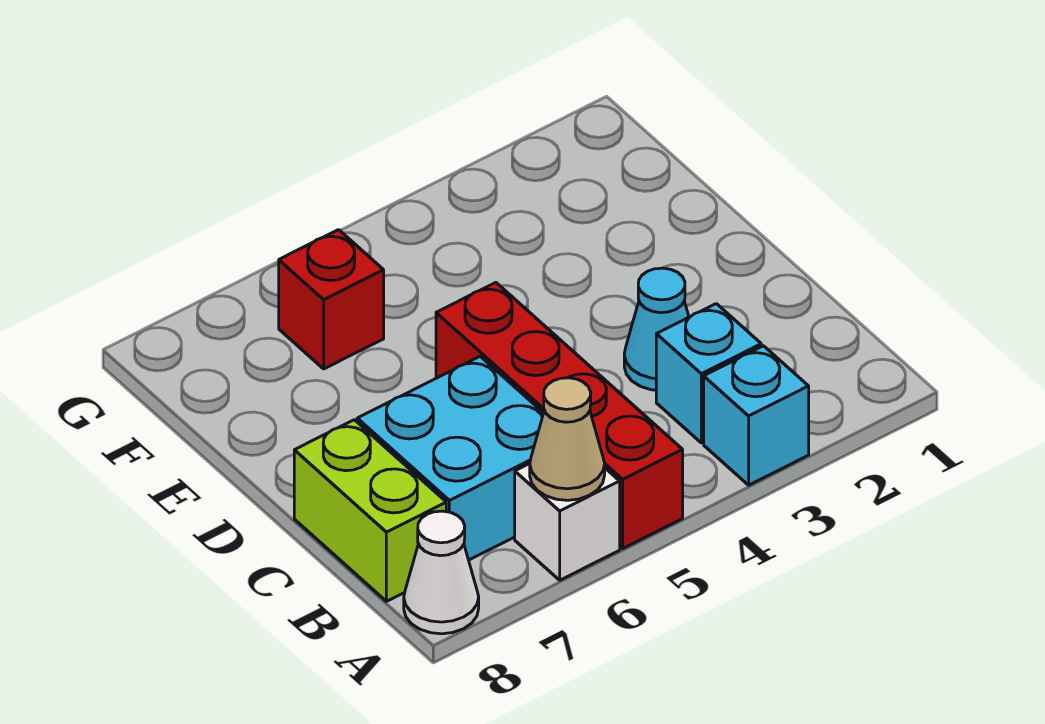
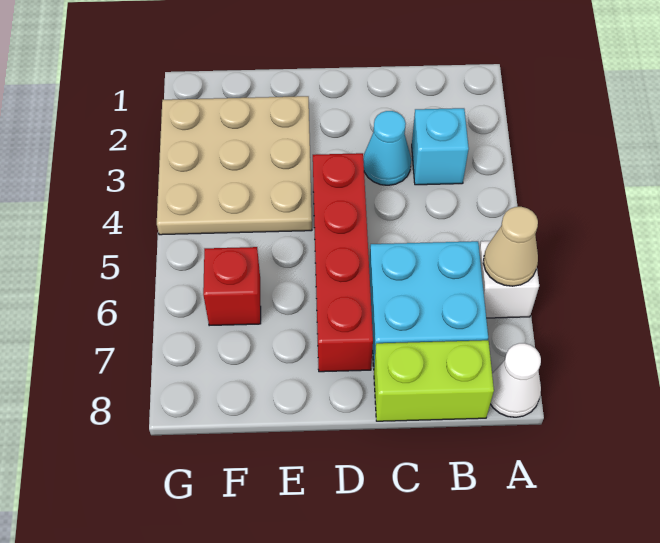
cyan brick A3 level 1 -> none
red brick A5:D5 level 1 -> red brick D4:D7 level 1
none -> tan plate E2:G4 level 1

